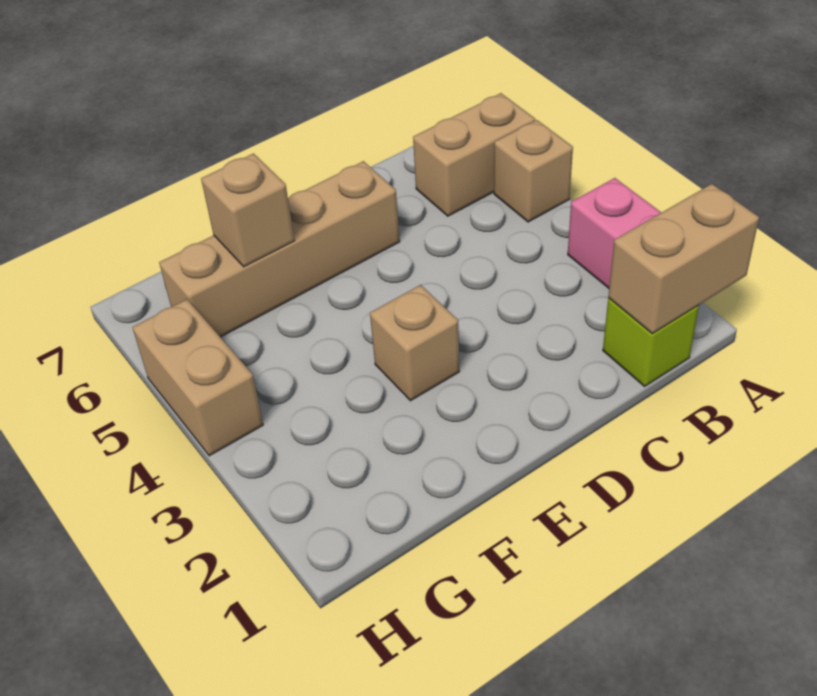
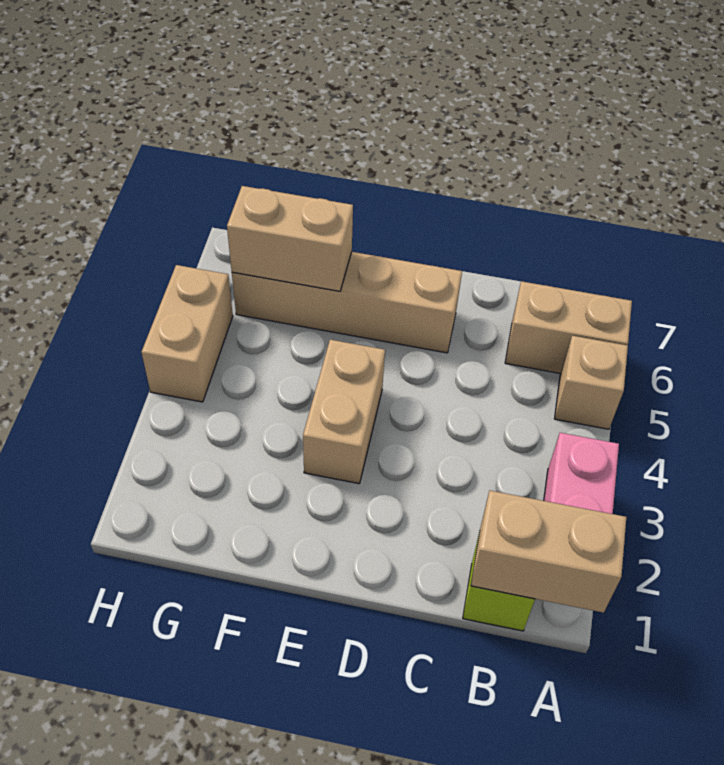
tan brick E3 level 1 -> tan brick E3:E4 level 1
tan brick F6 level 2 -> tan brick F6:G6 level 2

